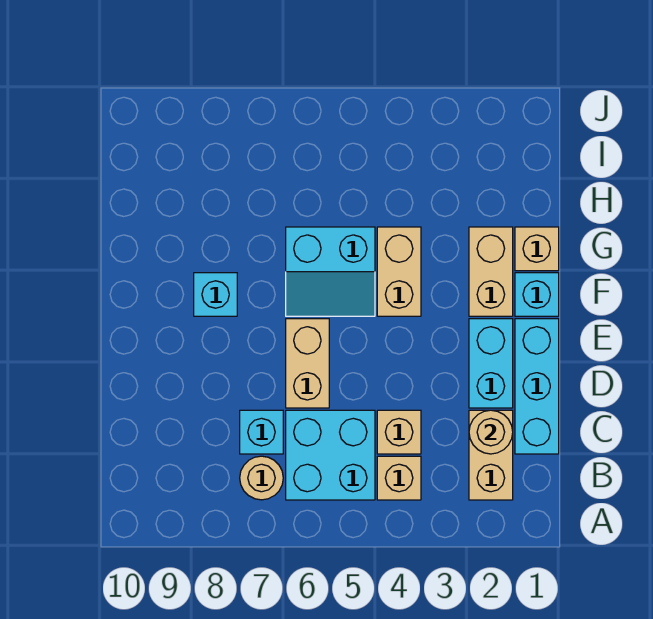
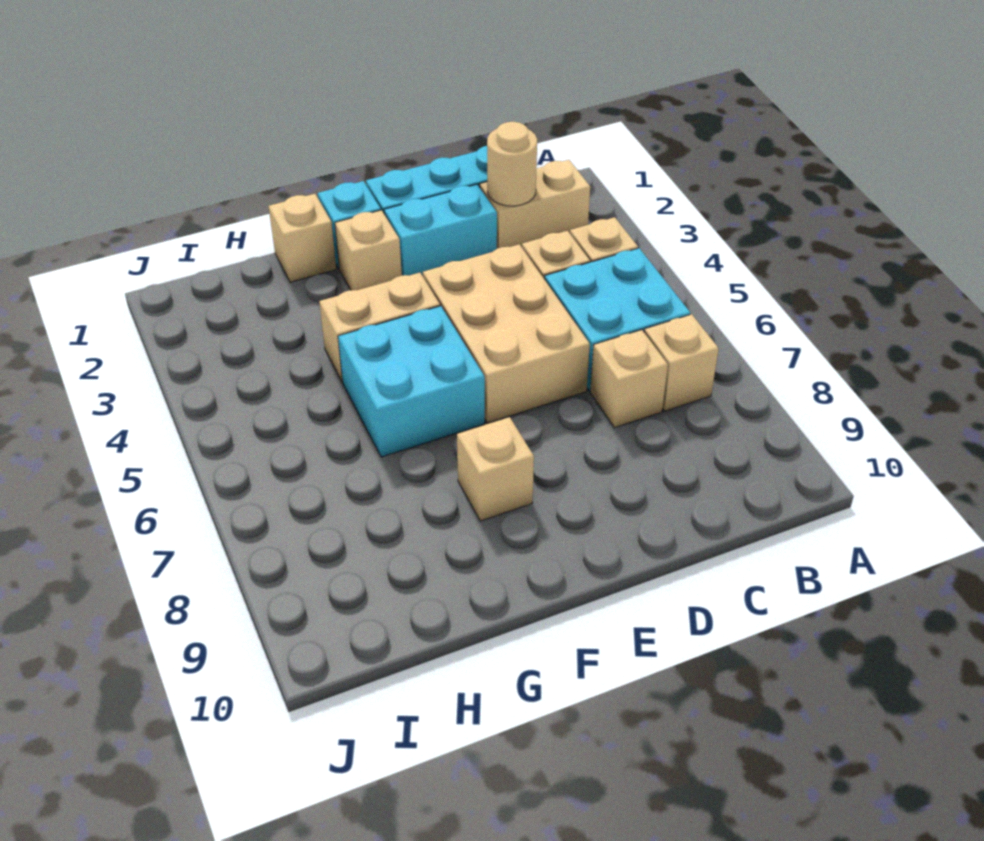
tan round brick B7 level 1 -> tan brick B7 level 1
cyan brick C7 level 1 -> tan brick C7 level 1
tan brick D6:E6 level 1 -> tan brick D4:E6 level 1
tan brick F2:G2 level 1 -> tan brick F2 level 1
cyan slope F5:G6 level 1 top G -> cyan brick F5:G6 level 1
cyan brick F8 level 1 -> tan brick F8 level 1

